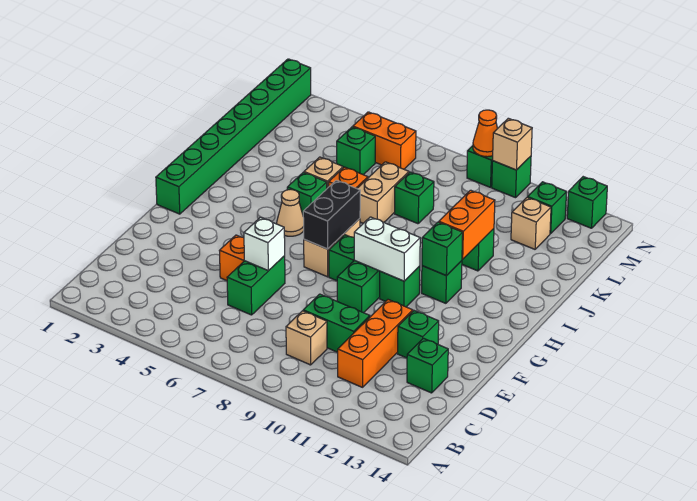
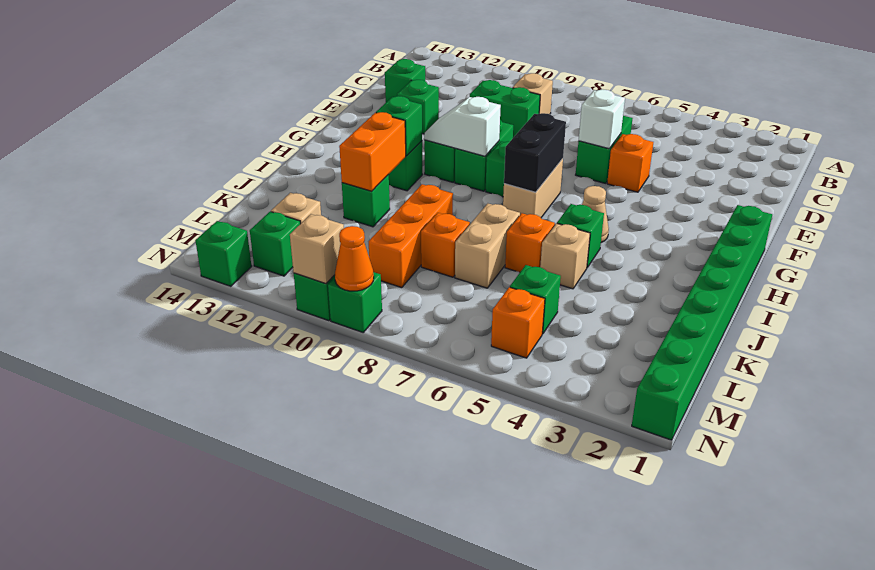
orange brick C11:E11 level 1 -> orange brick J9:L9 level 1
white brick G9:G10 level 2 -> white slope G9:G10 level 2 top 9
green brick K8 level 1 -> orange brick K8 level 1
orange brick M5:M6 level 1 -> orange brick M5 level 1

